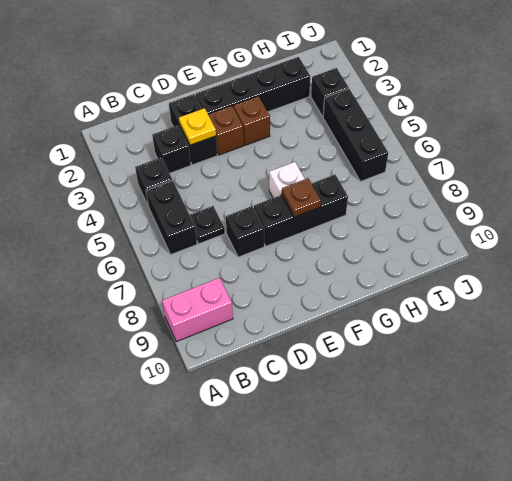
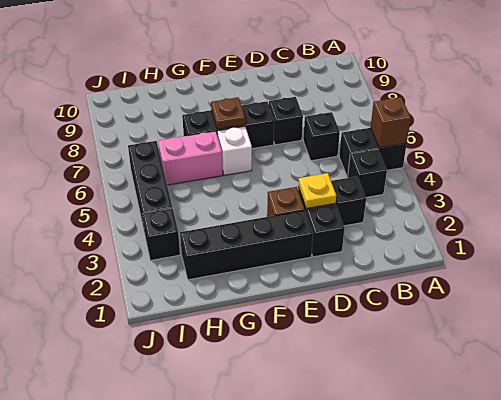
pink brick A9:B9 level 1 -> pink brick G6:H6 level 1
black brick B5:B6 level 1 -> black brick A5:B5 level 1
black plate C6 level 1 -> black brick C6 level 1
brown brick F3 level 1 -> brown brick A5 level 2

